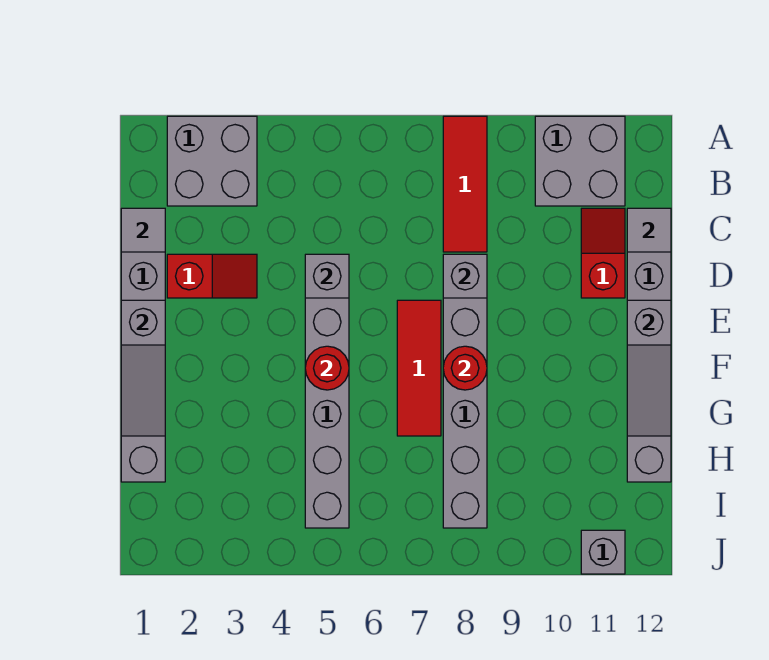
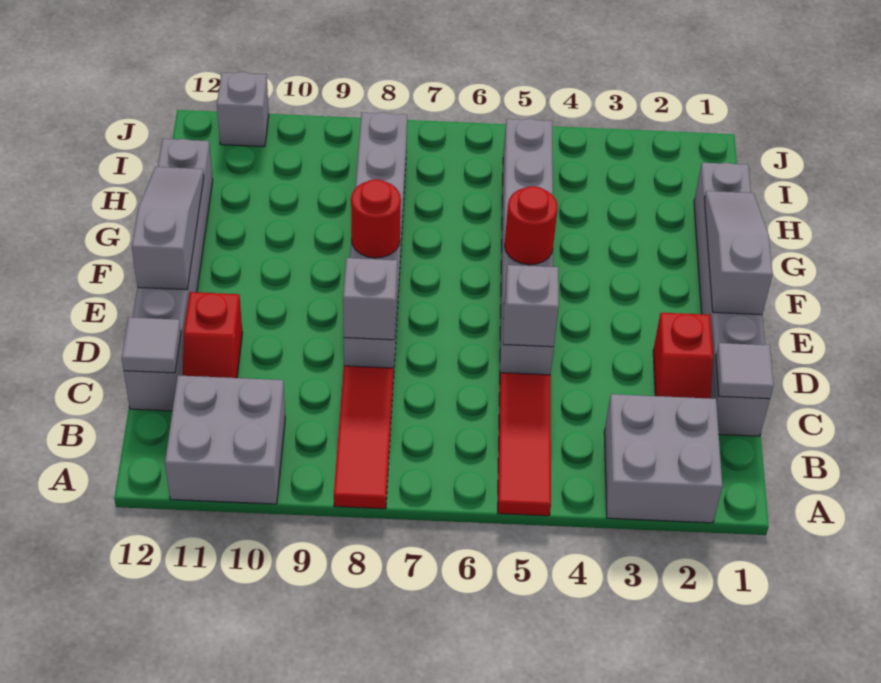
red slope D2:D3 level 1 top 2 -> red slope C2:D2 level 1 top D
red tile E7:G7 level 1 -> red tile A5:C5 level 1

